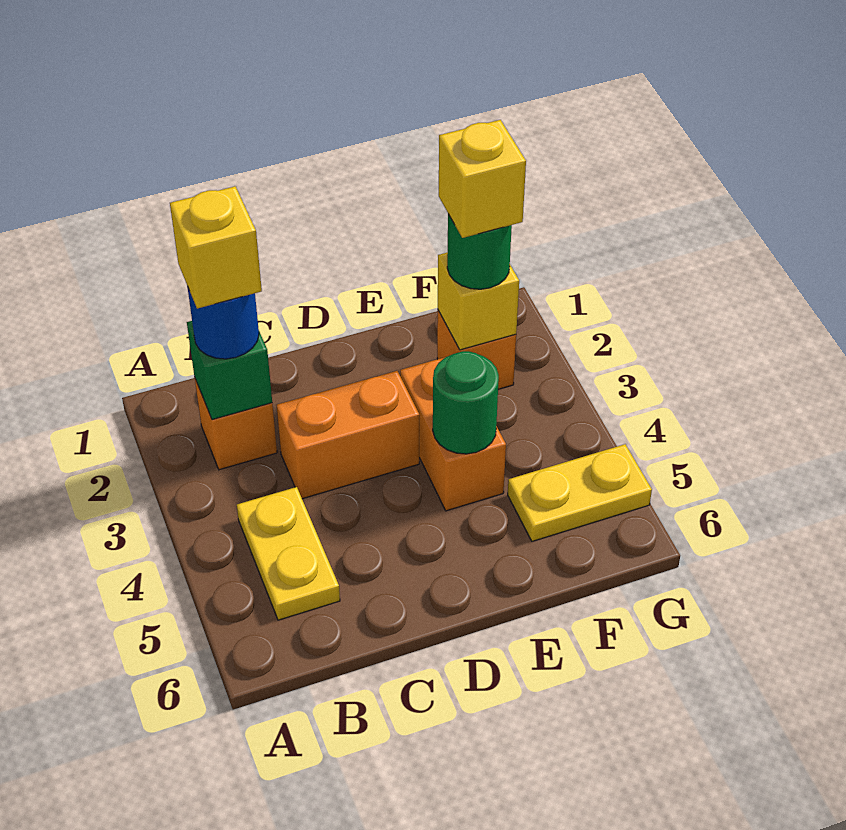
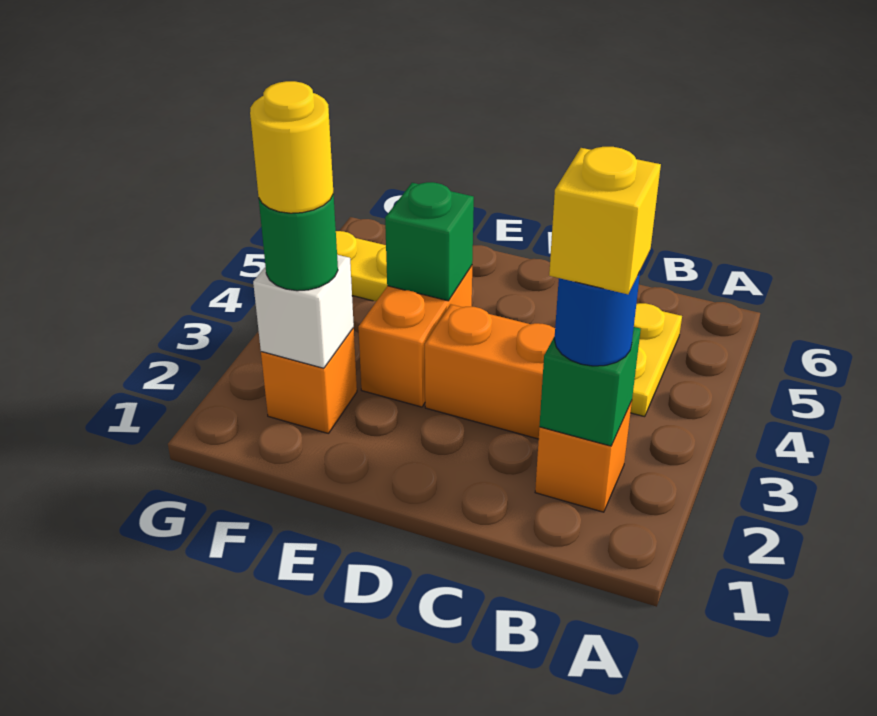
green round brick E4 level 2 -> green brick E4 level 2
yellow brick F2 level 2 -> white brick F2 level 2
yellow brick F2 level 4 -> yellow round brick F2 level 4

